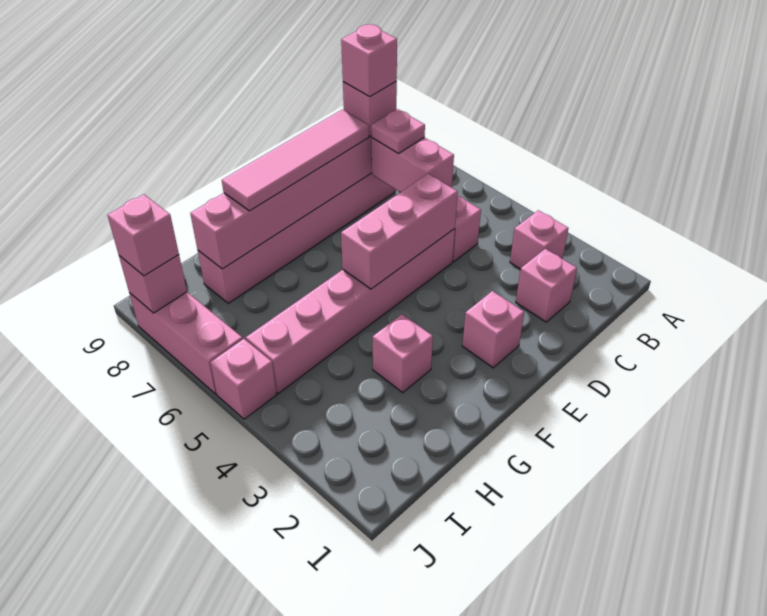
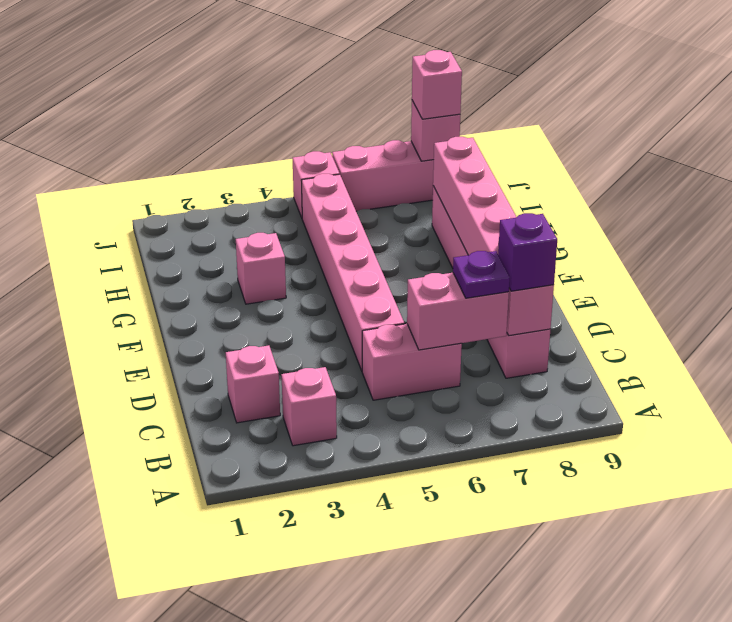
pink plate C7 level 3 -> purple plate C7 level 3
pink brick C8 level 3 -> purple brick C8 level 3
pink brick C8 level 4 -> none
pink brick D5:F5 level 2 -> none
pink tile D8:G8 level 3 -> none
pink brick E2 level 1 -> none

